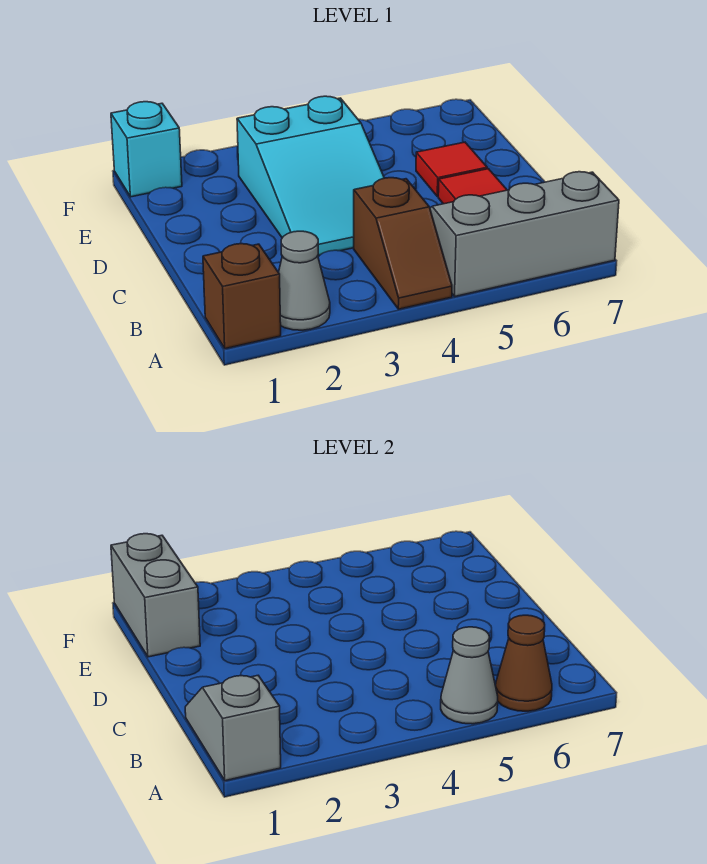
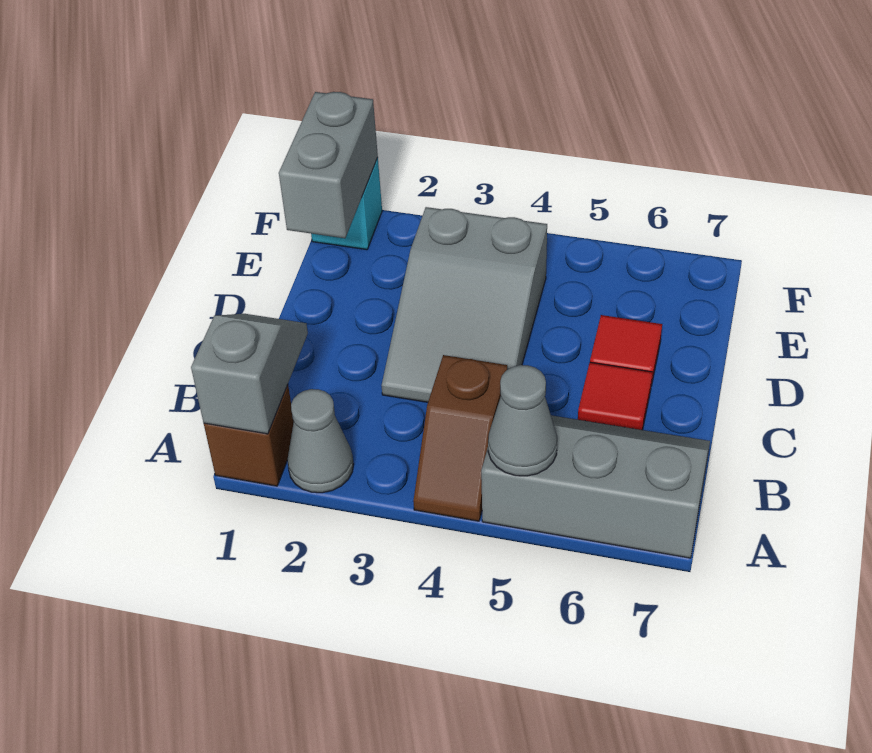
brown cone A6 level 2 -> none
cyan slope C3:E4 level 1 top E -> grey slope C3:E4 level 1 top E

